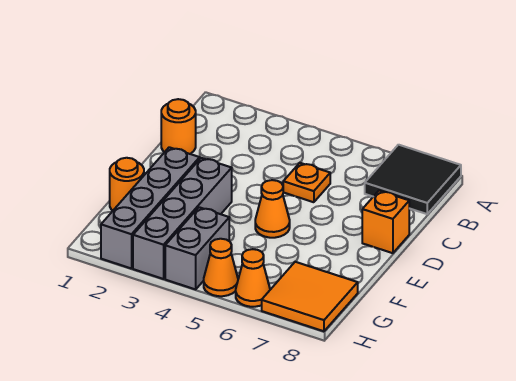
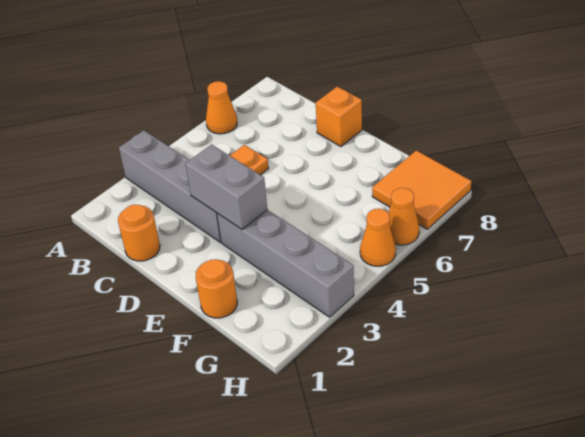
black tile A7:B8 level 1 -> none
grey brick E2:H2 level 1 -> grey brick A3:D3 level 1
orange cone E5 level 1 -> orange cone A6 level 1
grey brick G4:H4 level 1 -> grey brick D3:E3 level 2

